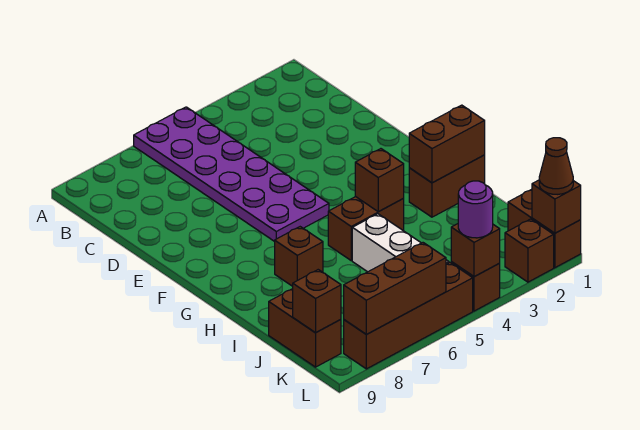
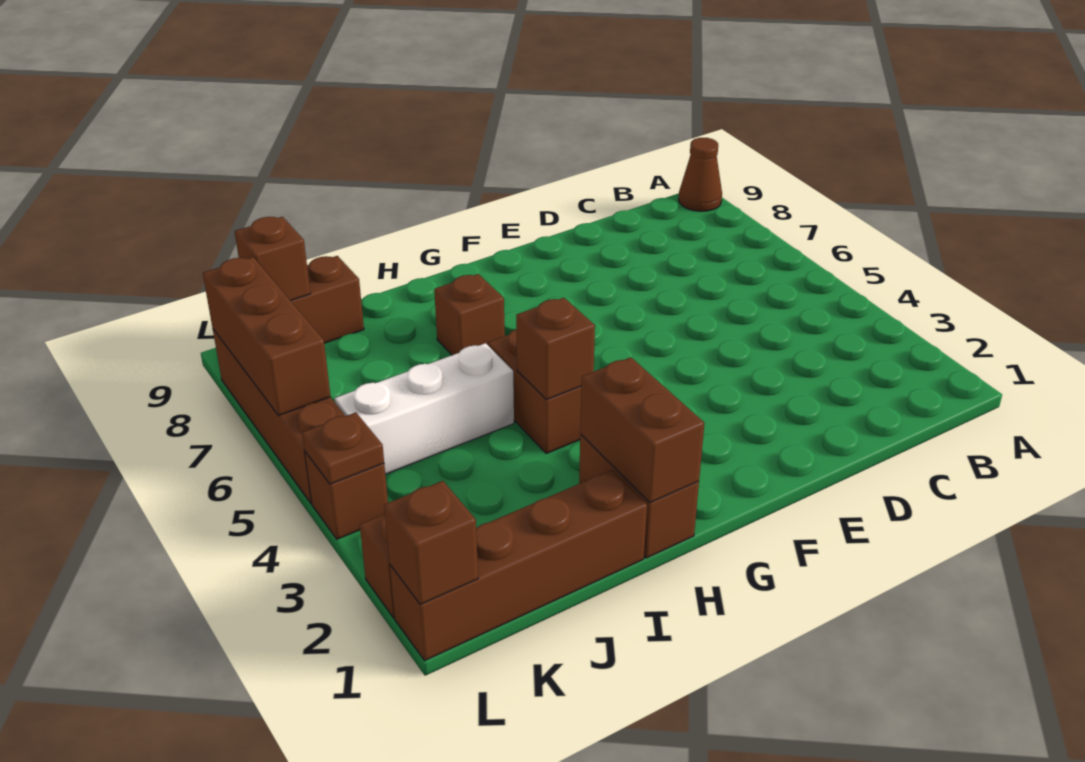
purple plate A5:F6 level 1 -> none
brown brick K1:L1 level 1 -> brown brick I1:L1 level 1
brown cone L1 level 3 -> brown cone A9 level 1
brown brick L4 level 2 -> brown plate L4 level 2
purple round brick L4 level 3 -> none

